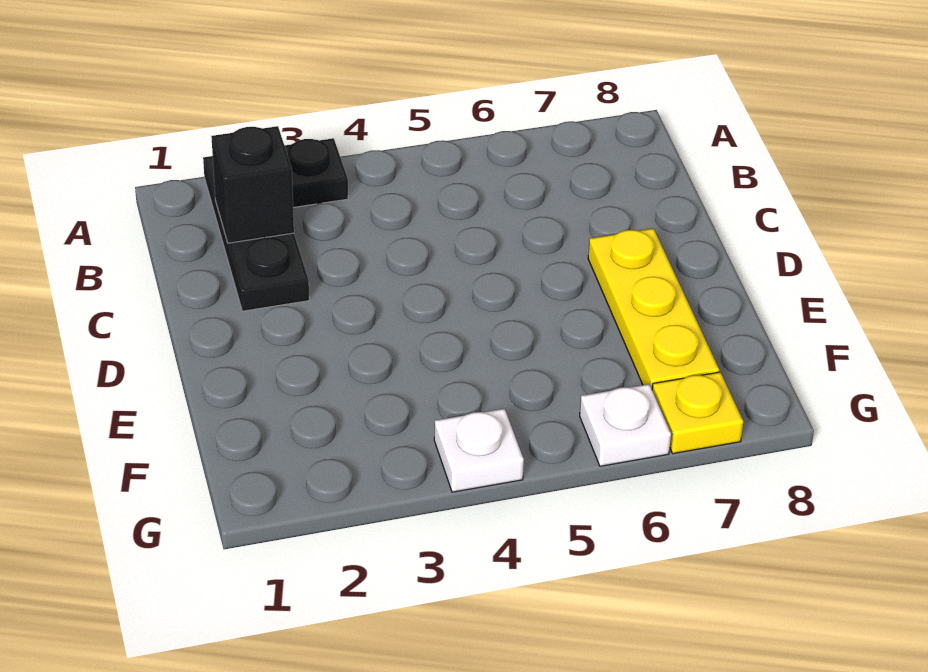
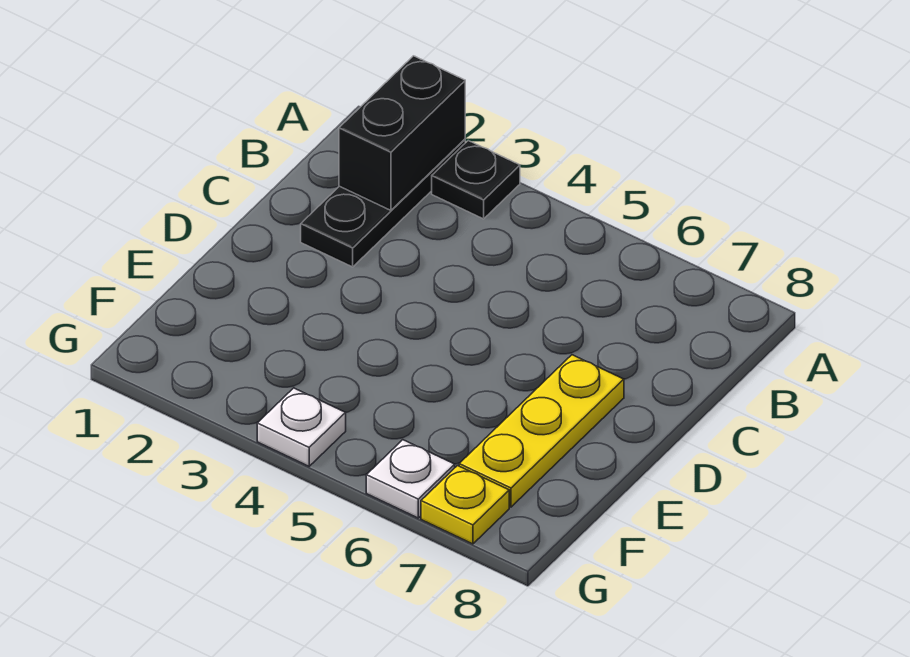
black brick B2 level 2 -> black brick A2:B2 level 2

